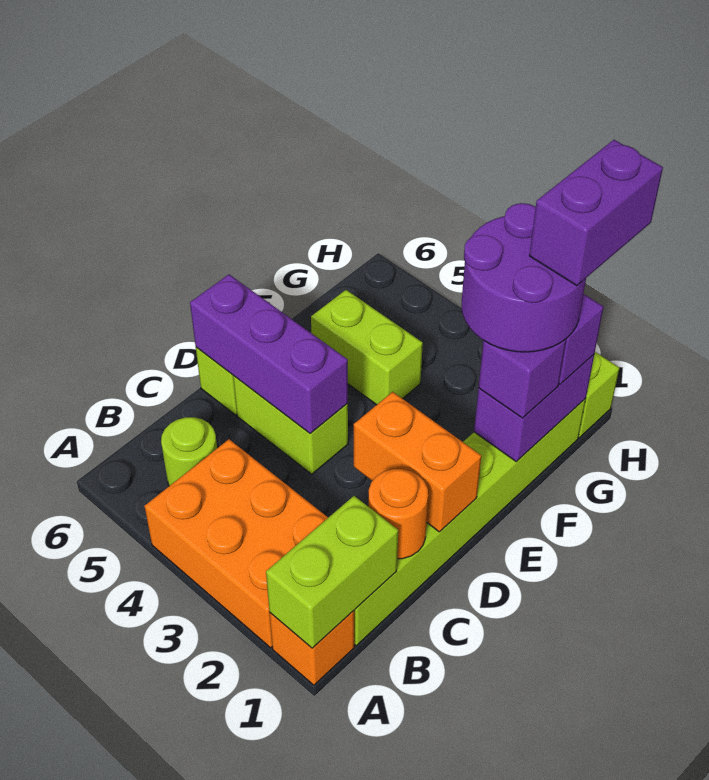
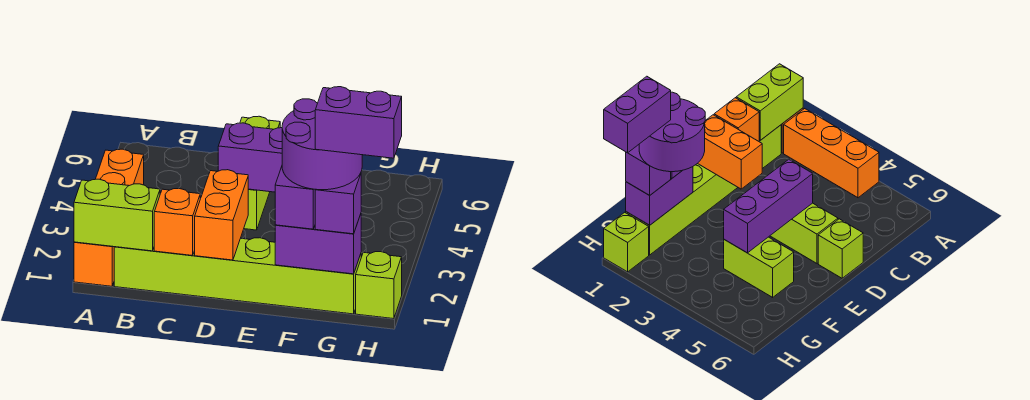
orange brick A2:B4 level 1 -> orange brick A2:A4 level 1
lime round brick B5 level 1 -> none
orange round brick C1 level 2 -> orange brick C1 level 2
purple brick D4:D6 level 2 -> purple brick D4:F4 level 2

